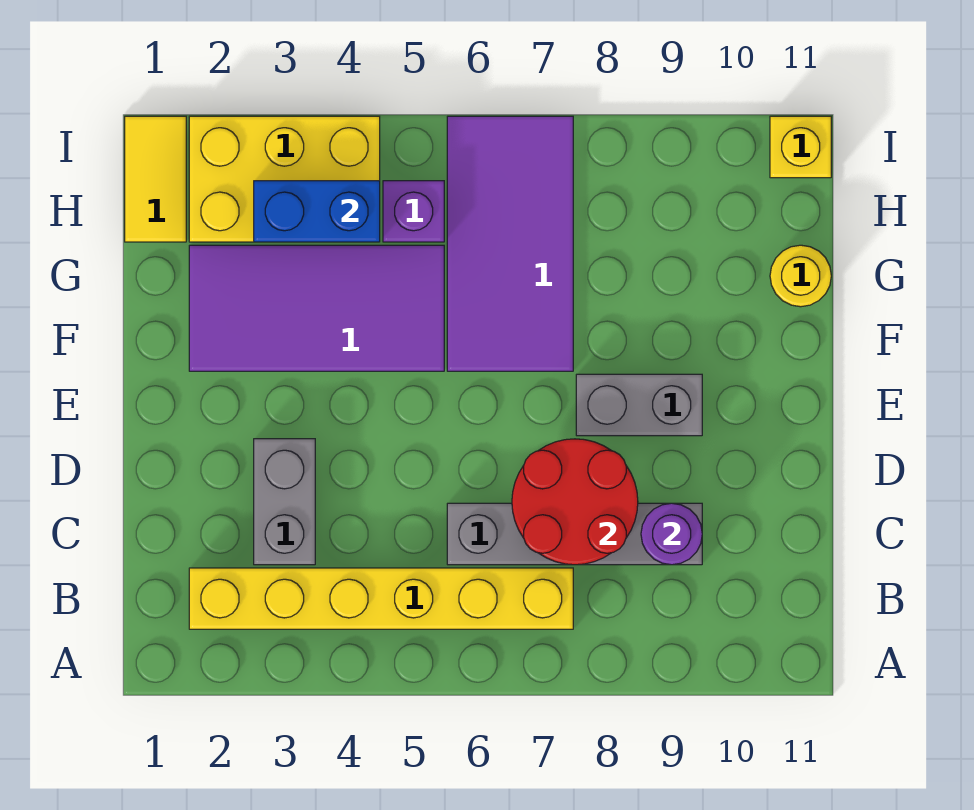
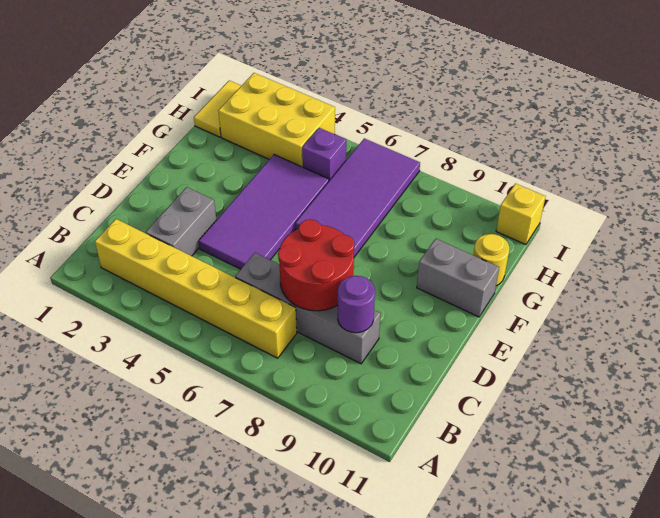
grey brick E8:E9 level 1 -> grey brick F10:F11 level 1
purple tile F2:G5 level 1 -> purple tile D4:G5 level 1
blue brick H3:H4 level 2 -> none

